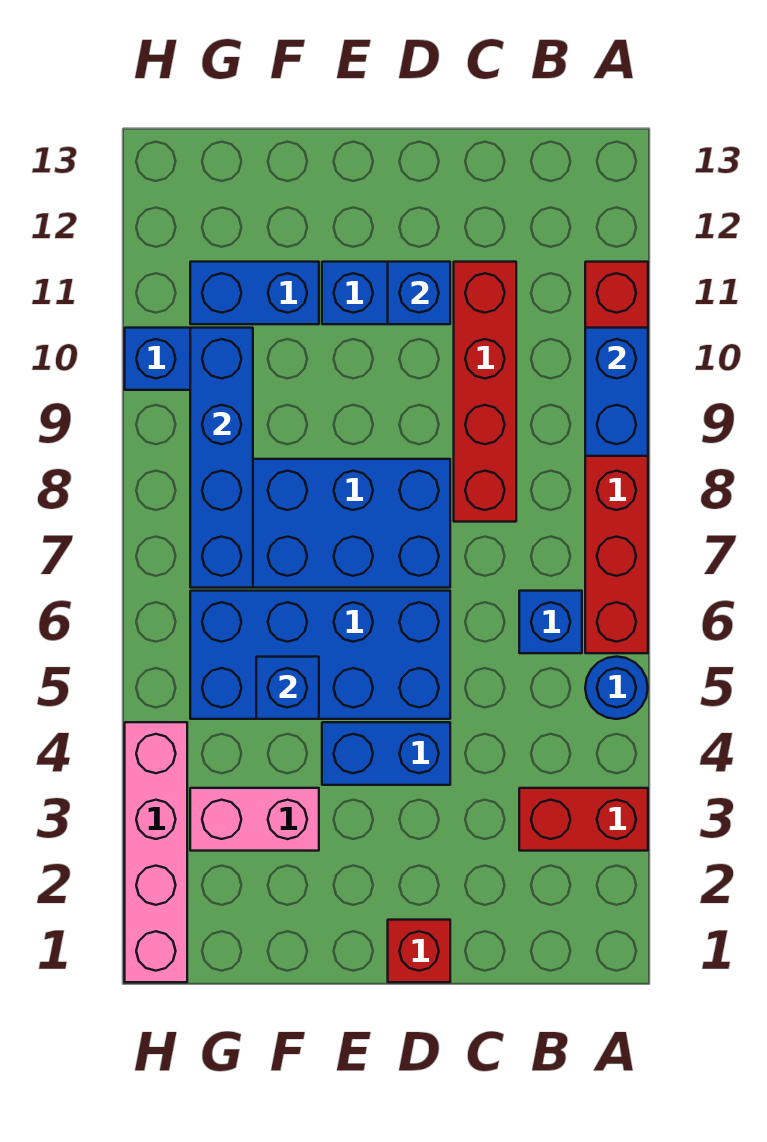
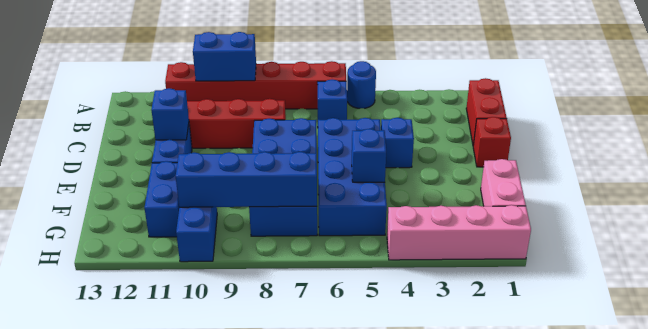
red brick A3:B3 level 1 -> red brick B1:C1 level 1
blue brick D4:E4 level 1 -> blue brick D4 level 1
pink brick F3:G3 level 1 -> pink brick F1:G1 level 1

